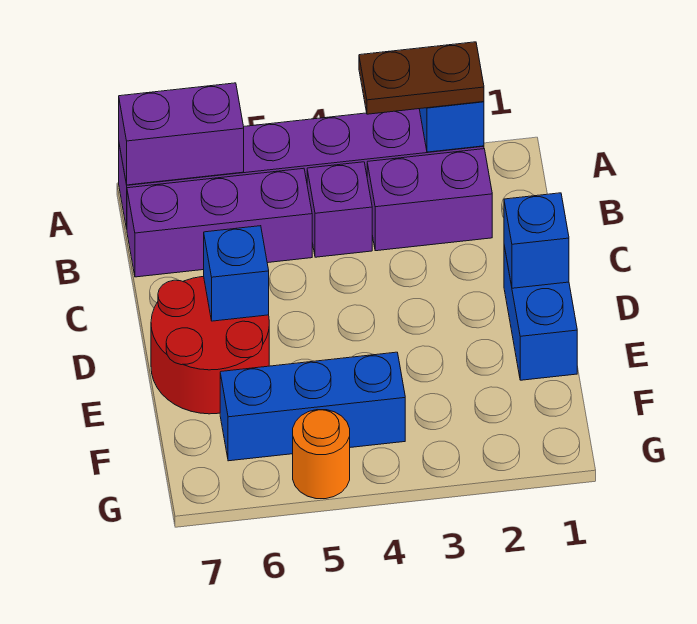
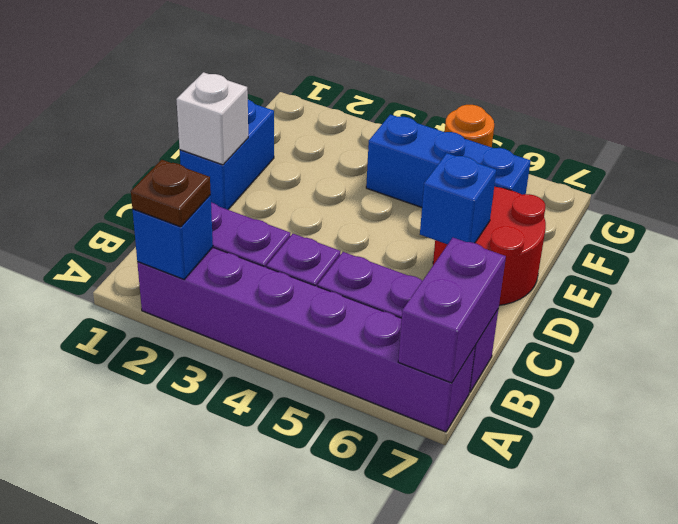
brown plate A2:A3 level 3 -> brown plate A2 level 3
purple brick A6:A7 level 2 -> purple brick A7:B7 level 2
blue brick D1 level 2 -> white brick D1 level 2

